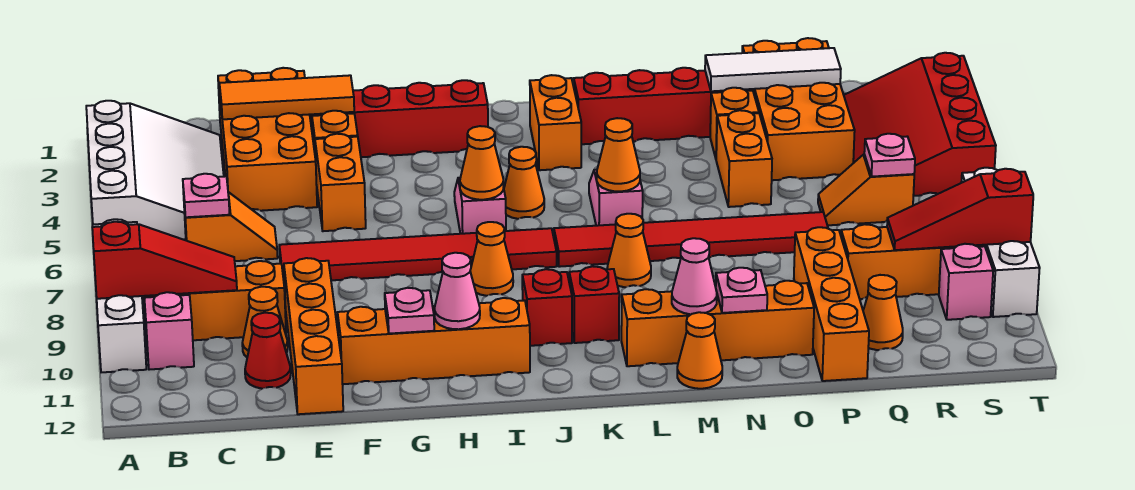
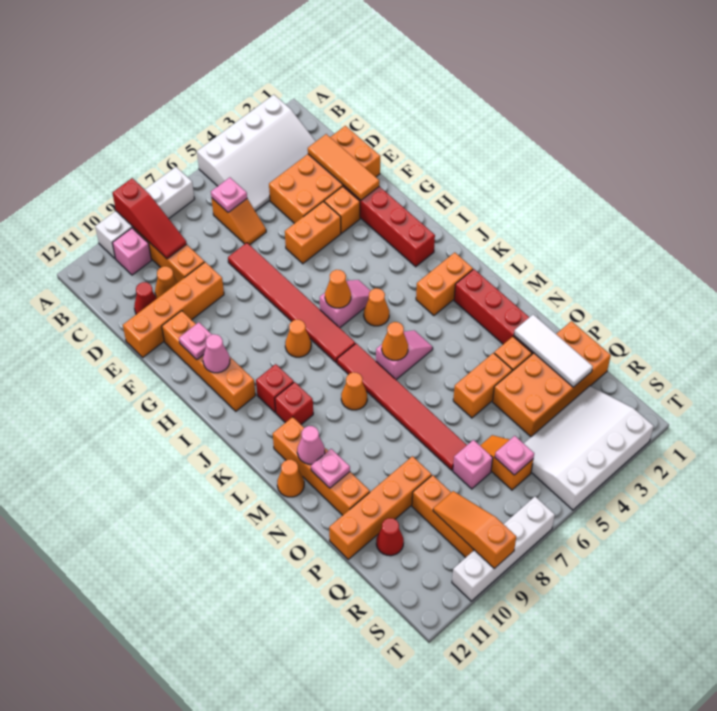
orange cone Q11 level 1 -> red cone Q11 level 1
red slope R2:T5 level 1 top T -> white slope R2:T5 level 1 top T
red slope R9:T9 level 2 top T -> orange slope R9:T9 level 2 top T
pink brick S10 level 1 -> pink brick Q7 level 1

